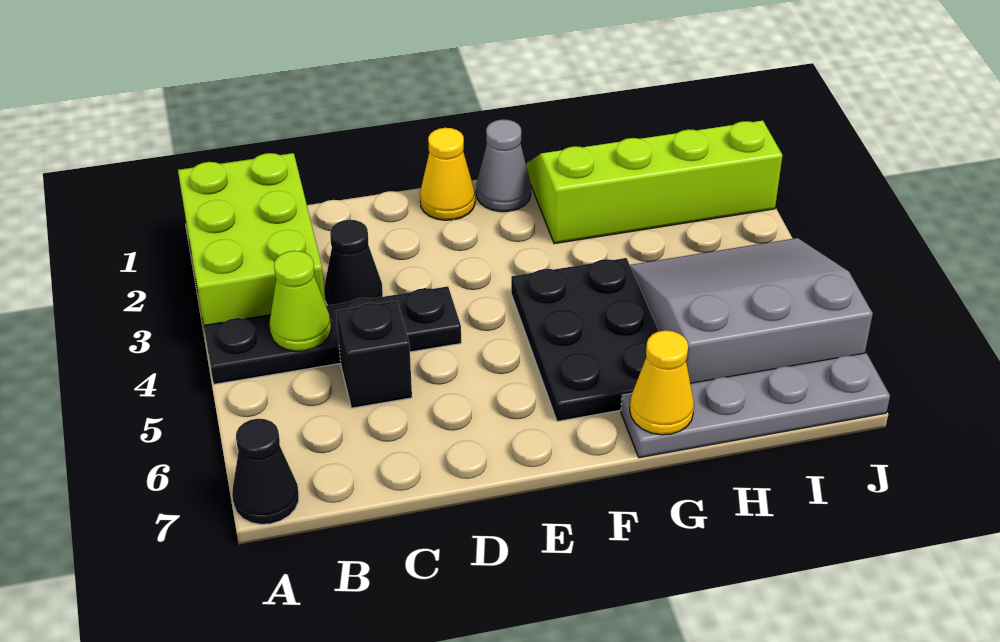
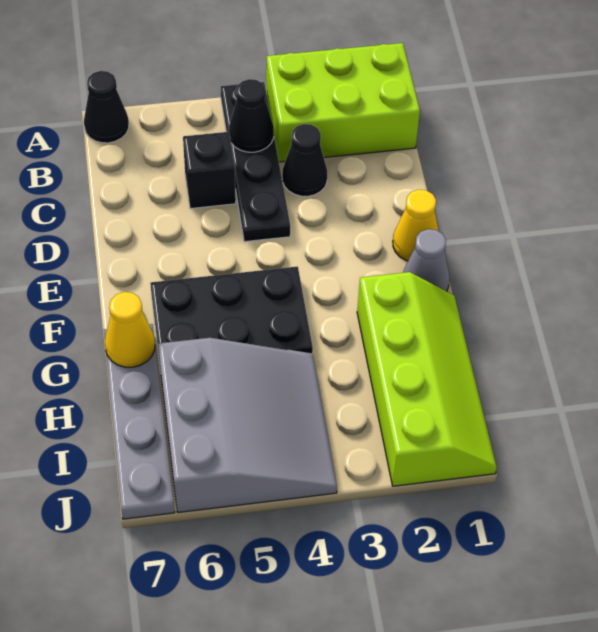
lime cone B4 level 2 -> black cone B4 level 2

